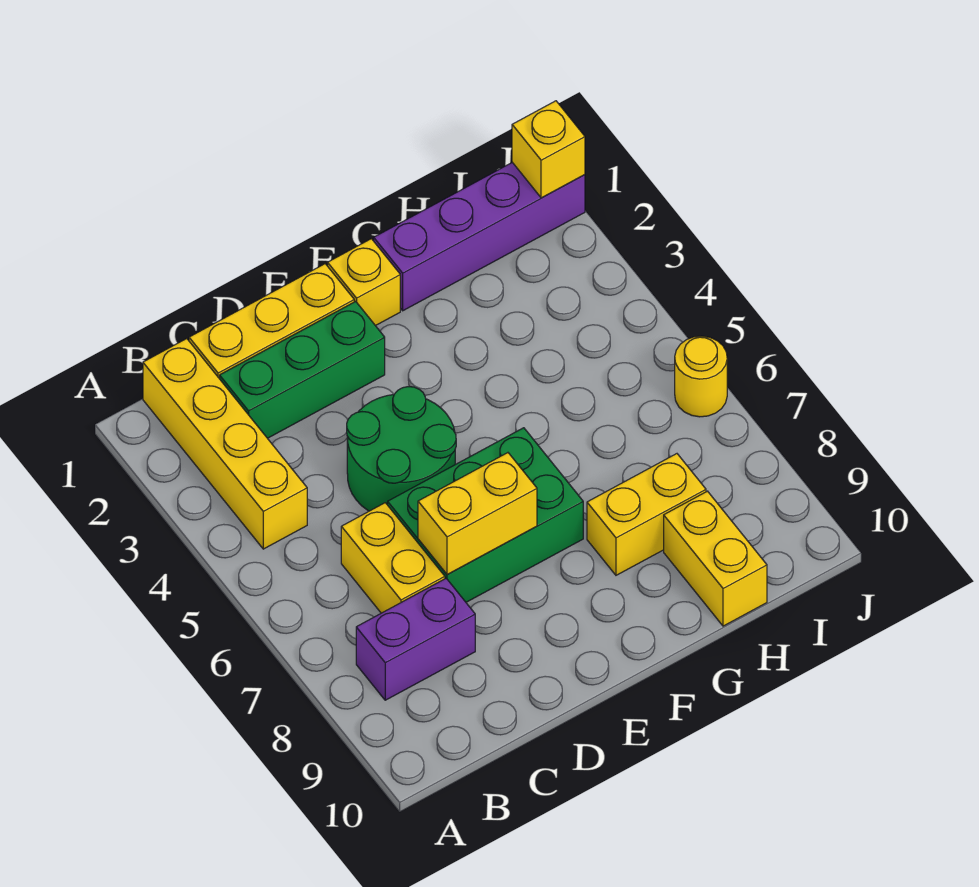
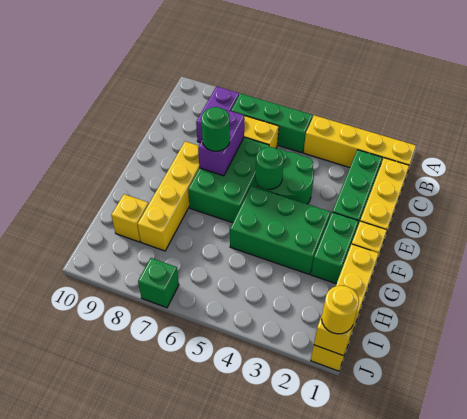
none -> green brick B5:B7 level 1
yellow brick D7:E7 level 2 -> purple brick D7:E7 level 2
none -> green round brick E5 level 2
none -> green round brick E7 level 3
none -> green brick F2:G2 level 1
none -> green brick F3:G5 level 1
purple brick G1:J1 level 1 -> yellow brick G1:J1 level 1
yellow brick G8:H8 level 1 -> yellow brick E8:H8 level 1
yellow brick H9:H10 level 1 -> yellow brick H9 level 1
yellow round brick J6 level 1 -> yellow round brick J1 level 3
none -> green brick J7 level 1

